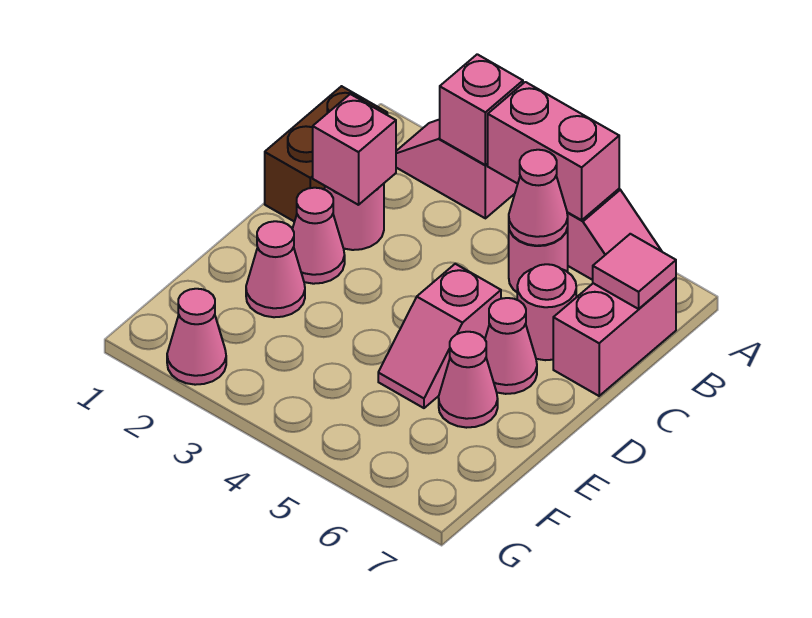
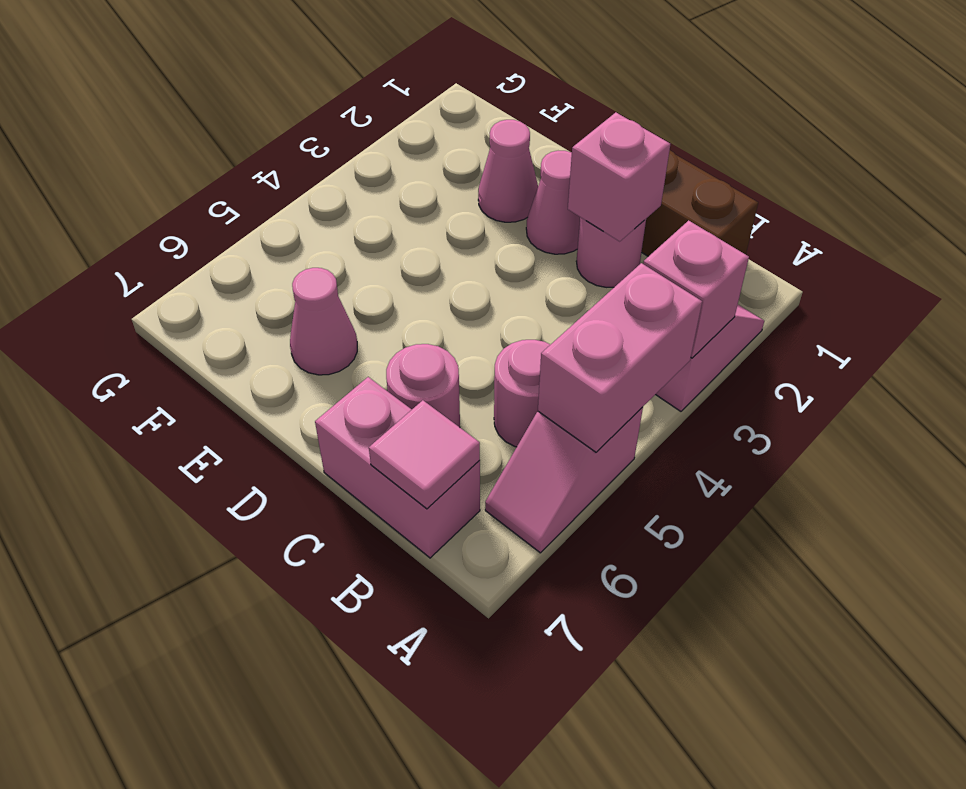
pink cone B5 level 2 -> none
pink slope D5:E5 level 1 top D -> none
pink cone D6 level 1 -> none
pink cone G2 level 1 -> none

